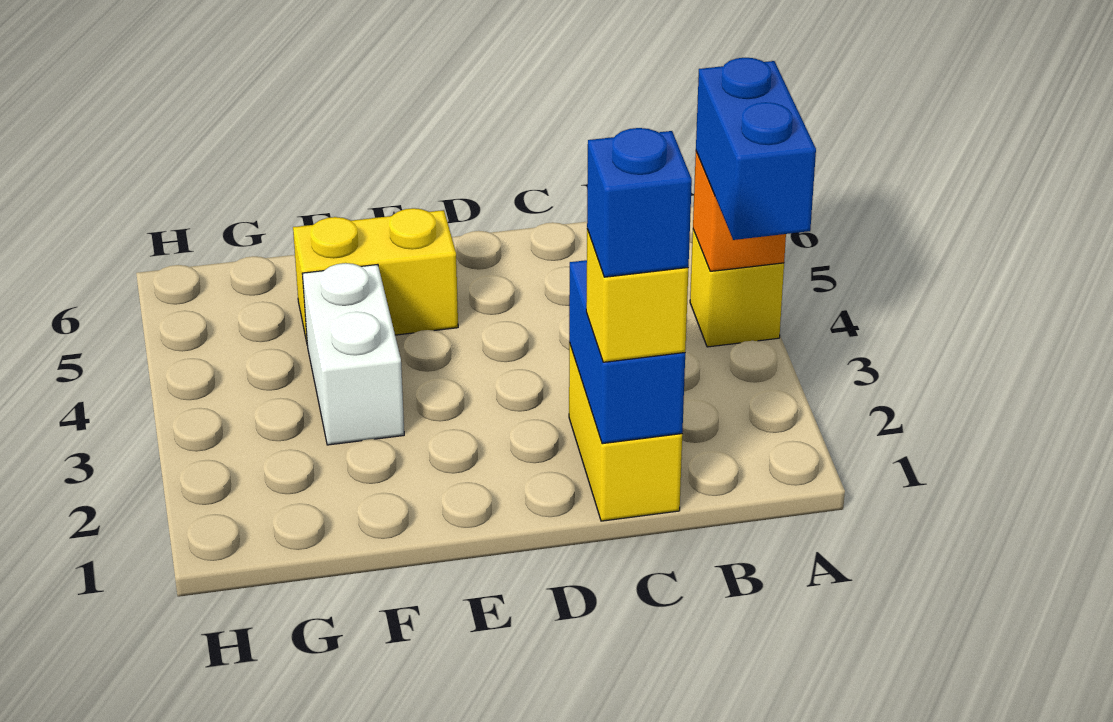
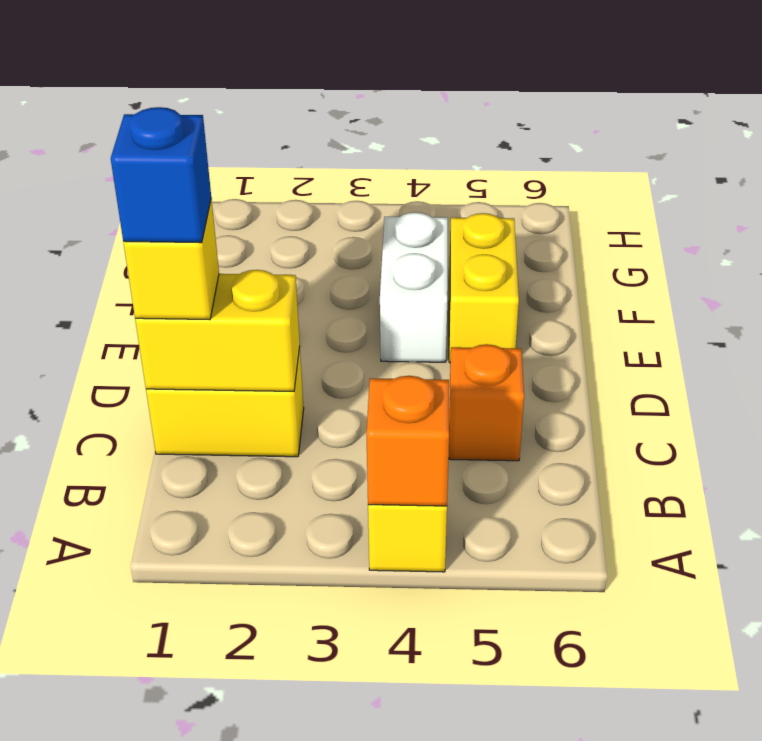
blue brick A3:A4 level 3 -> none
blue brick C1:C2 level 2 -> yellow brick C1:C2 level 2
none -> orange brick C5 level 1
white brick F3:F4 level 1 -> white brick E4:F4 level 1

